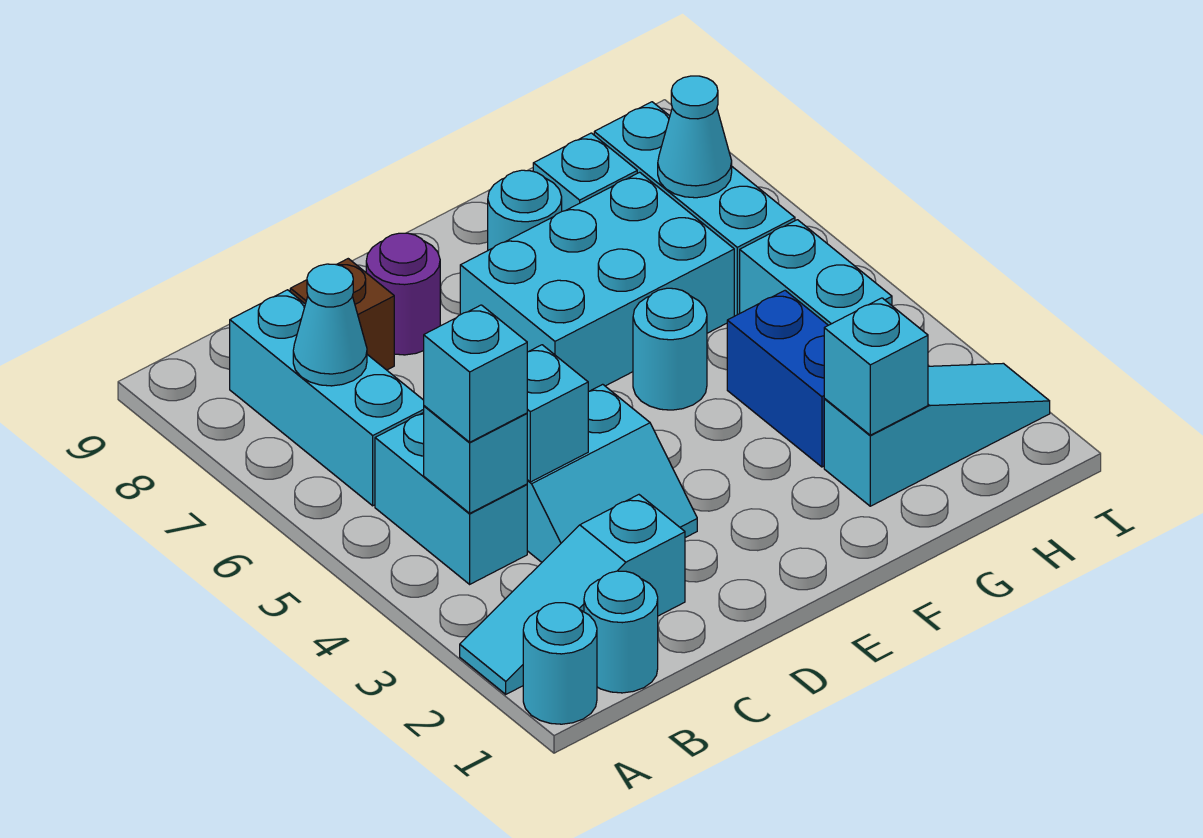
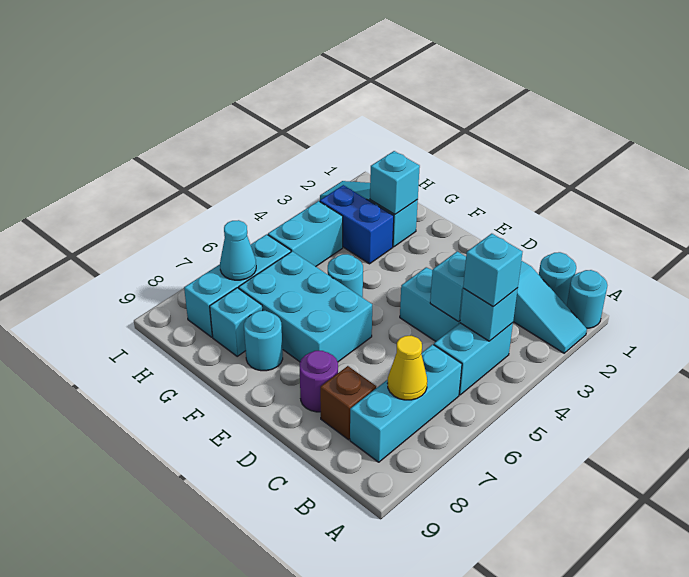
cyan cone B7 level 2 -> yellow cone B7 level 2
blue brick G3:G4 level 1 -> blue brick G3:H3 level 1

